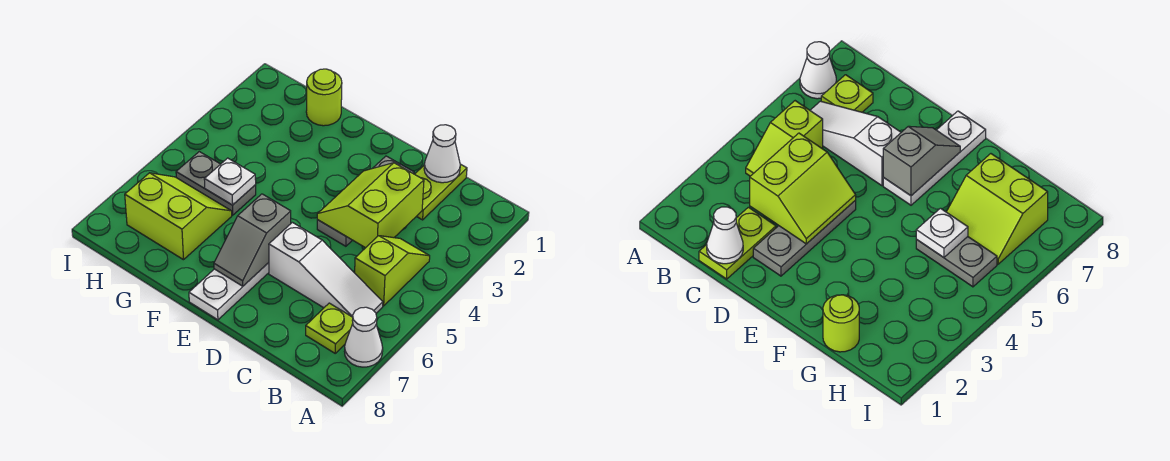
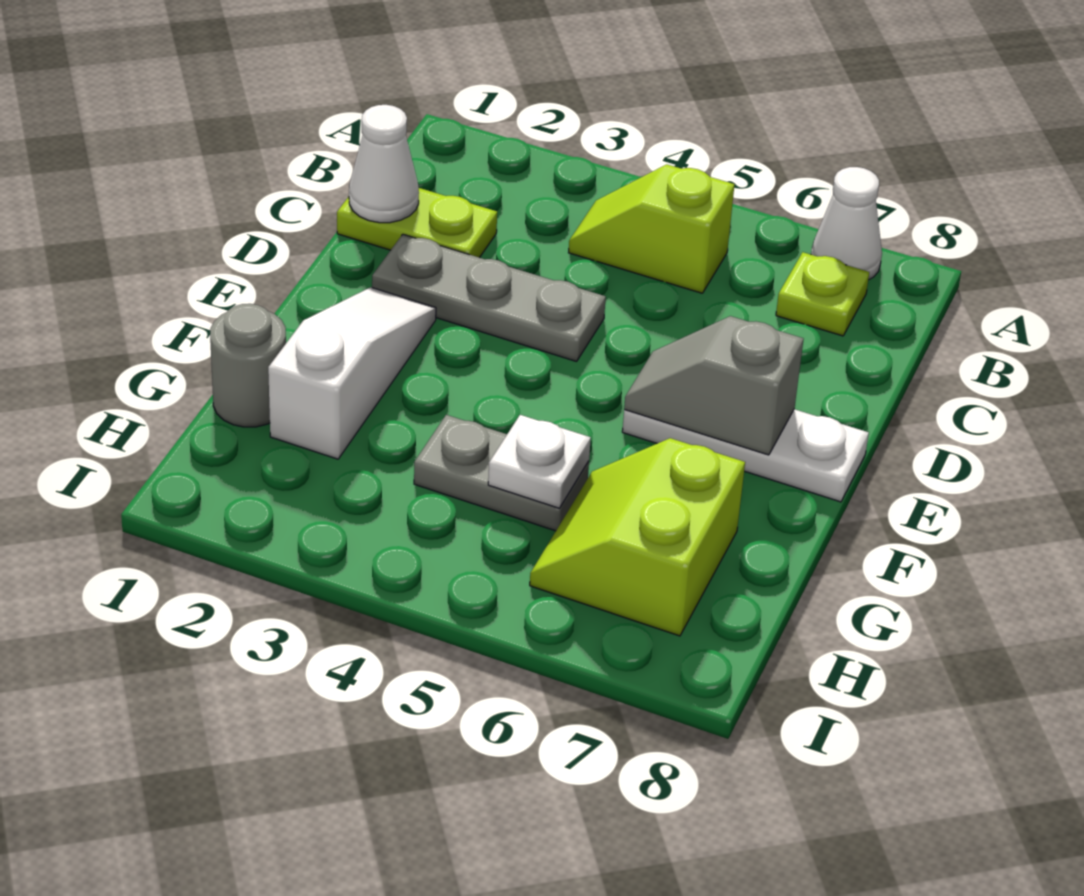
white slope B6:D6 level 1 top D -> white slope E2:G2 level 1 top G
lime slope C3:D4 level 2 top C -> none
grey slope E6:E7 level 2 top 6 -> grey slope E6:E7 level 2 top 7
lime round brick G1 level 1 -> grey round brick G1 level 1
grey plate G5:H5 level 1 -> grey plate G4:G5 level 1

